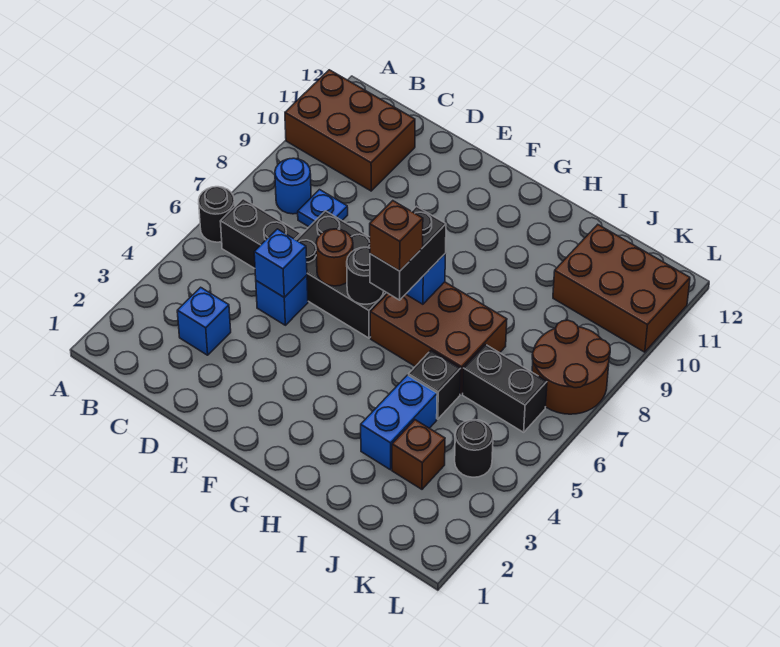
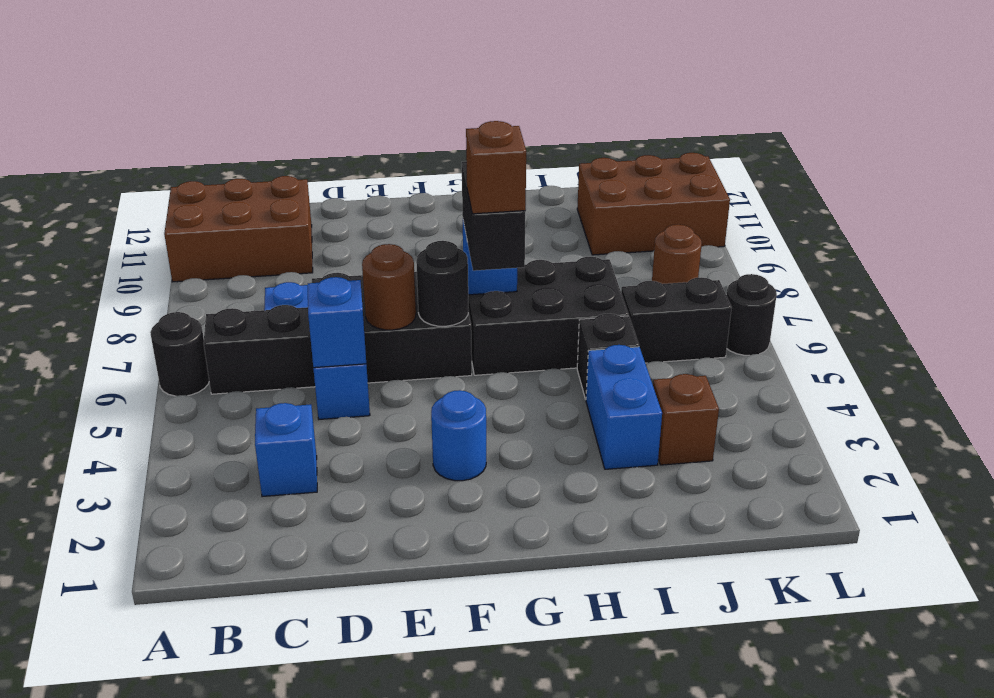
blue round brick B8 level 1 -> blue round brick F3 level 1
brown brick G6:I7 level 1 -> black brick G6:I7 level 1
black round brick K4 level 1 -> black round brick L6 level 1
brown round brick K7:L8 level 1 -> brown round brick K8 level 1

